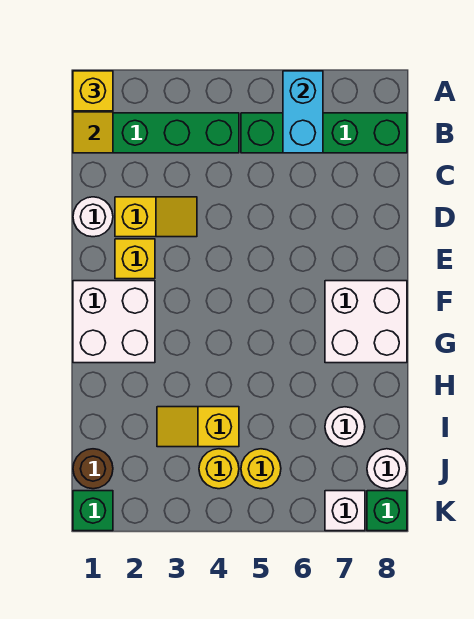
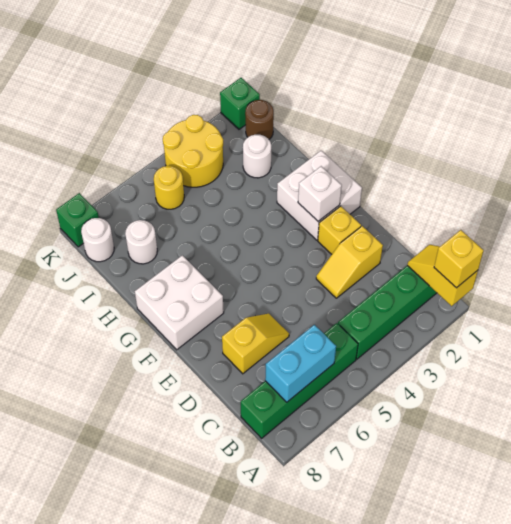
cyan brick A6:B6 level 2 -> cyan brick B6:B7 level 2
white round brick D1 level 1 -> white round brick I2 level 1
yellow slope I3:I4 level 1 top 4 -> yellow slope D6:D7 level 1 top 7
yellow round brick J4 level 1 -> yellow round brick J3:K4 level 1
white brick K7 level 1 -> white brick F2 level 2

